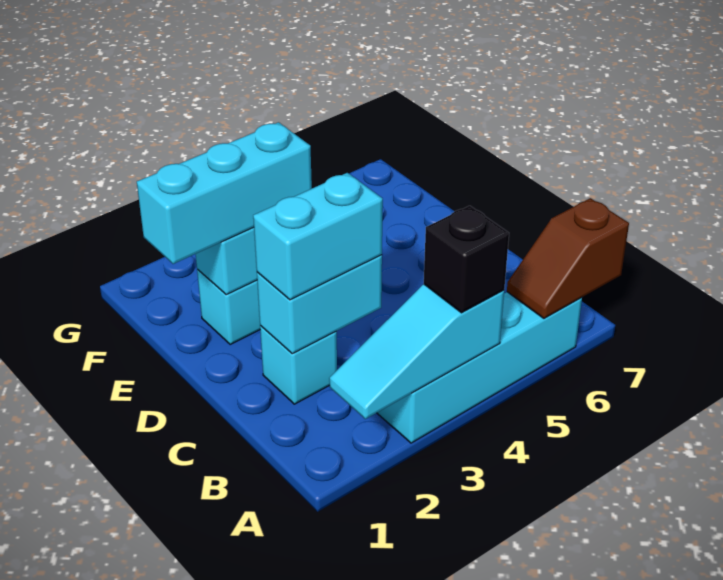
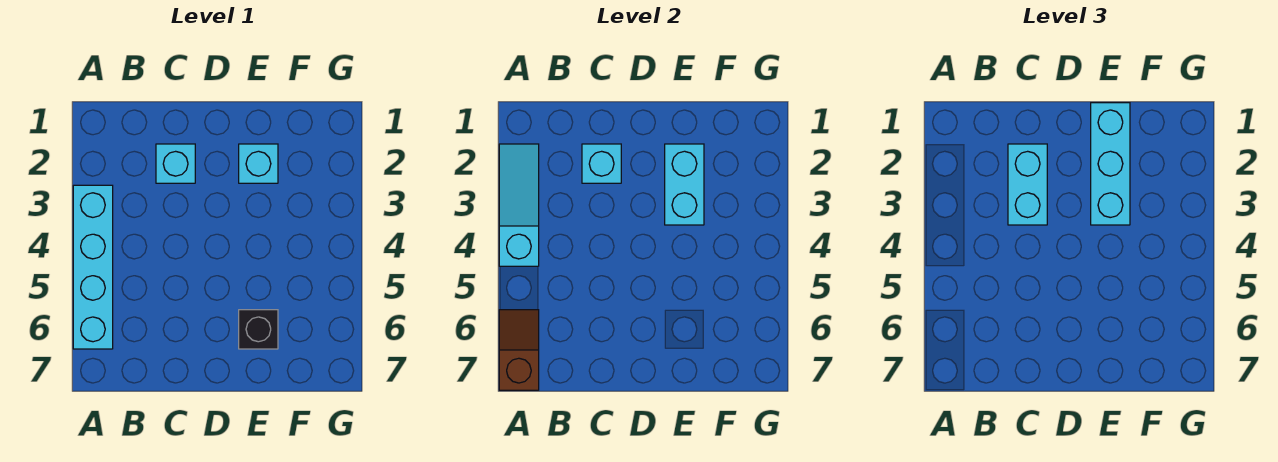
black brick A4 level 3 -> black brick E6 level 1
cyan brick C2:C3 level 2 -> cyan brick C2 level 2

